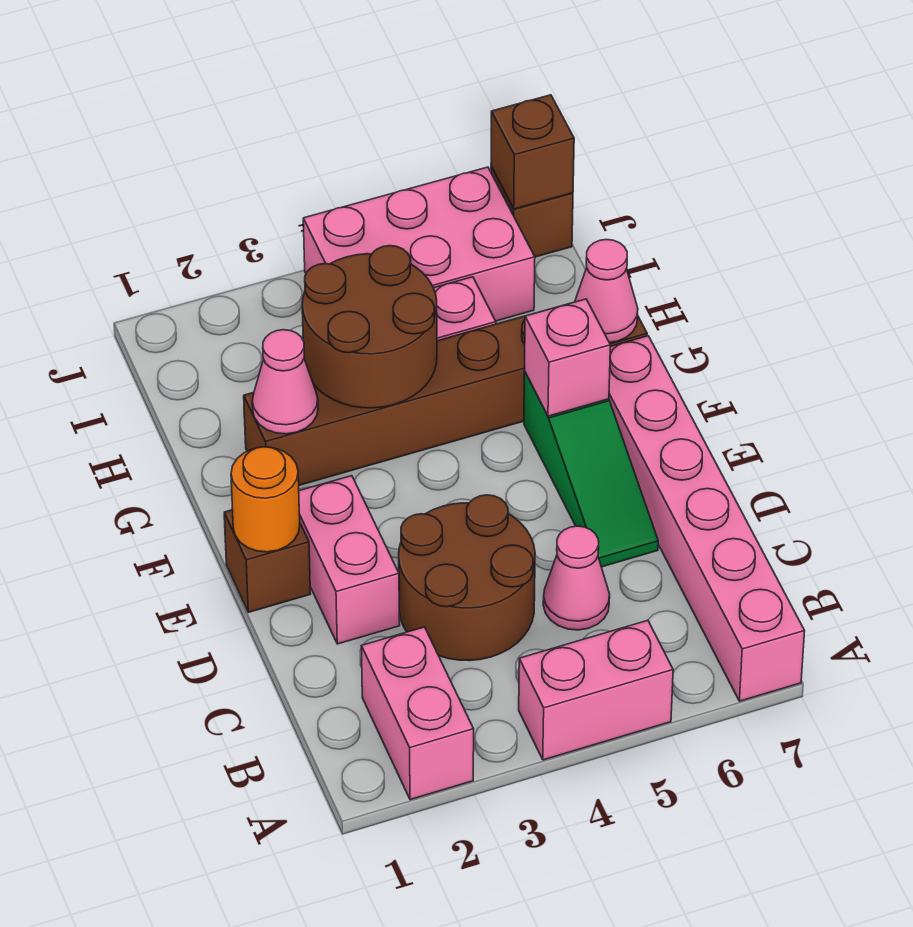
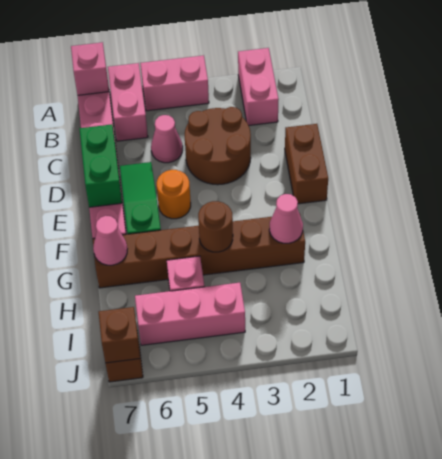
pink brick D2:E2 level 1 -> pink brick A6:B6 level 1
none -> green brick D7:E7 level 2
brown brick E1 level 1 -> brown brick D1:E1 level 1
orange round brick E1 level 2 -> orange round brick E5 level 1
pink brick F6 level 2 -> pink brick A7 level 2
brown round brick G3:H4 level 2 -> brown round brick G4 level 2
pink brick I4:J6 level 1 -> pink brick I4:I6 level 1

